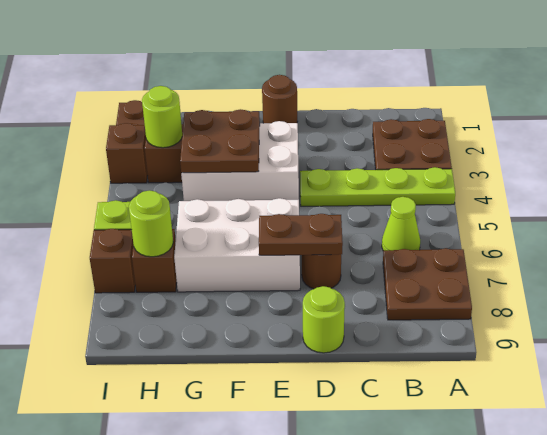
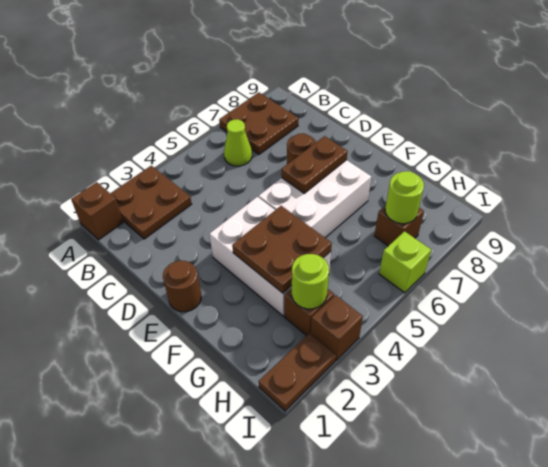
lime plate A4:D4 level 1 -> none
brown plate D7:E7 level 2 -> brown plate E6:E7 level 2
lime round brick D9 level 1 -> none
white brick E6:G7 level 1 -> white brick E5:F7 level 1
brown brick I7 level 1 -> brown brick A1 level 1

